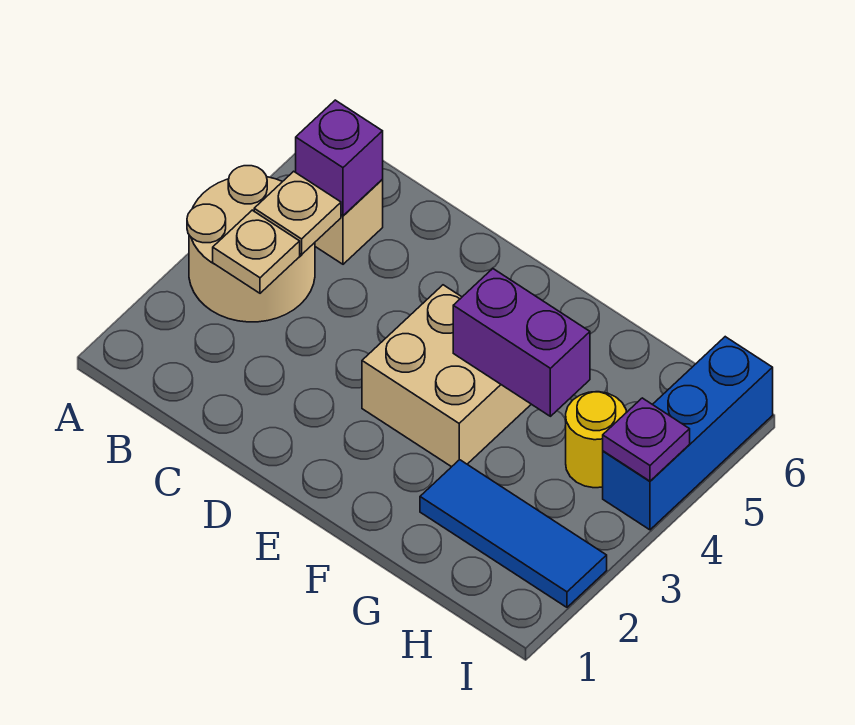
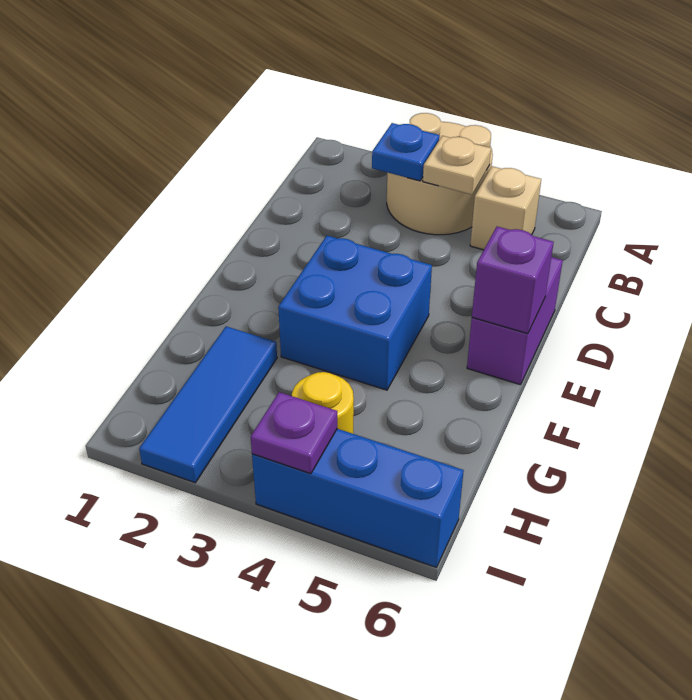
tan plate B3 level 2 -> blue plate B3 level 2
purple brick B5 level 2 -> purple brick E6 level 2
tan brick E3:F4 level 1 -> blue brick E3:F4 level 1
purple brick F4:G4 level 2 -> purple brick D6:E6 level 1

